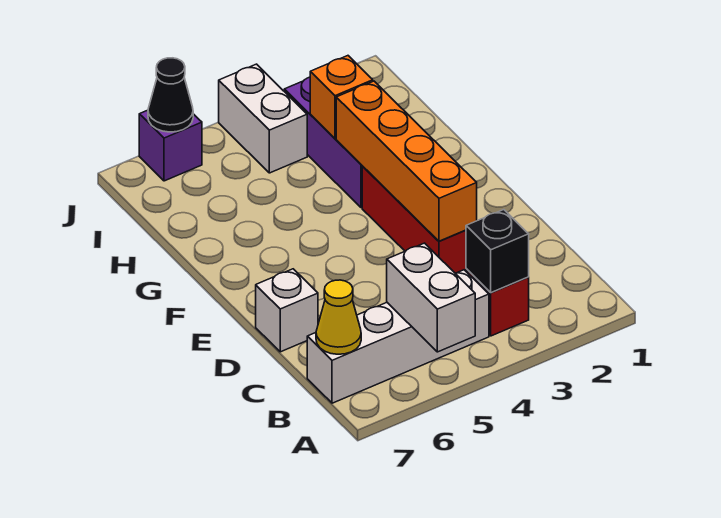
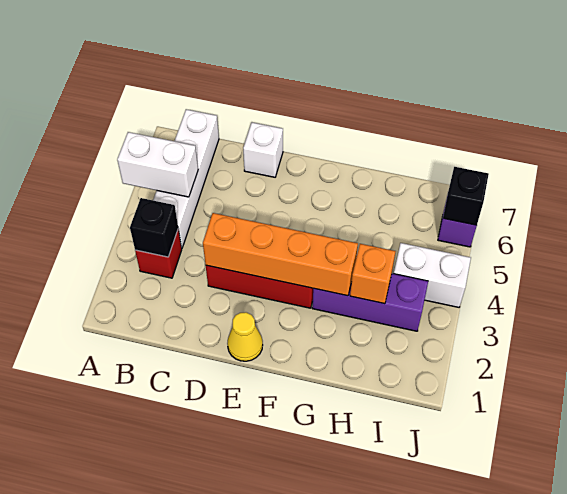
yellow cone B7 level 2 -> yellow cone E1 level 1
black cone J6 level 2 -> black brick J6 level 2

